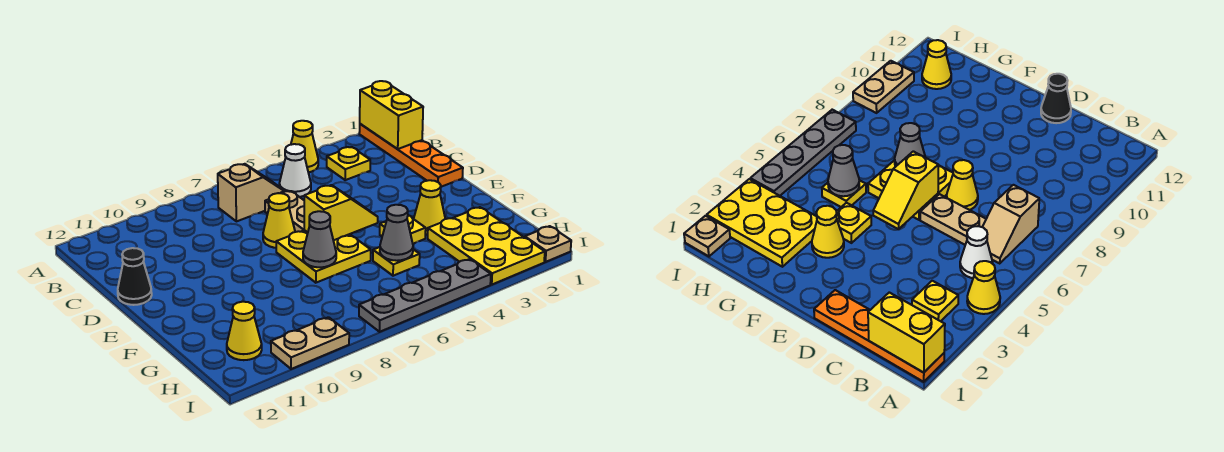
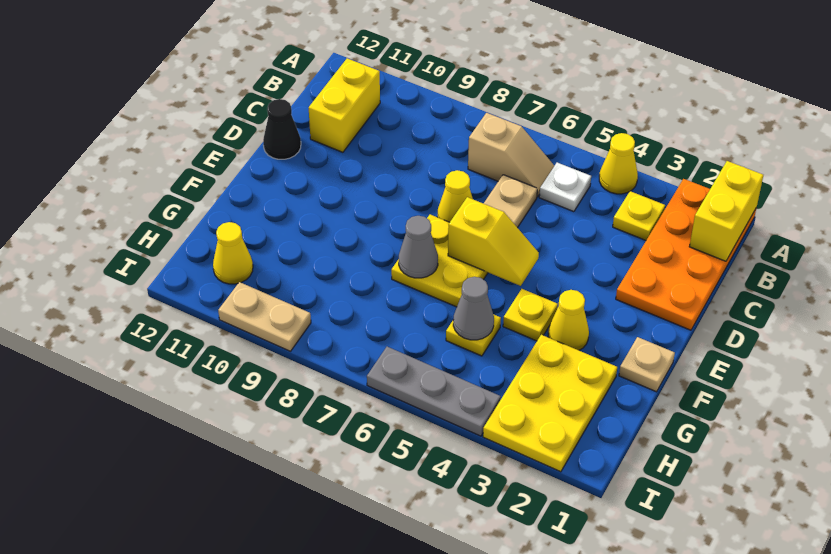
orange plate A1:D1 level 1 -> orange plate A1:D2 level 1
white cone B5 level 1 -> white plate B5 level 1
none -> yellow brick B11:C11 level 1
tan plate I1 level 1 -> tan plate F1 level 1
grey plate I4:I7 level 1 -> grey plate I4:I6 level 1

